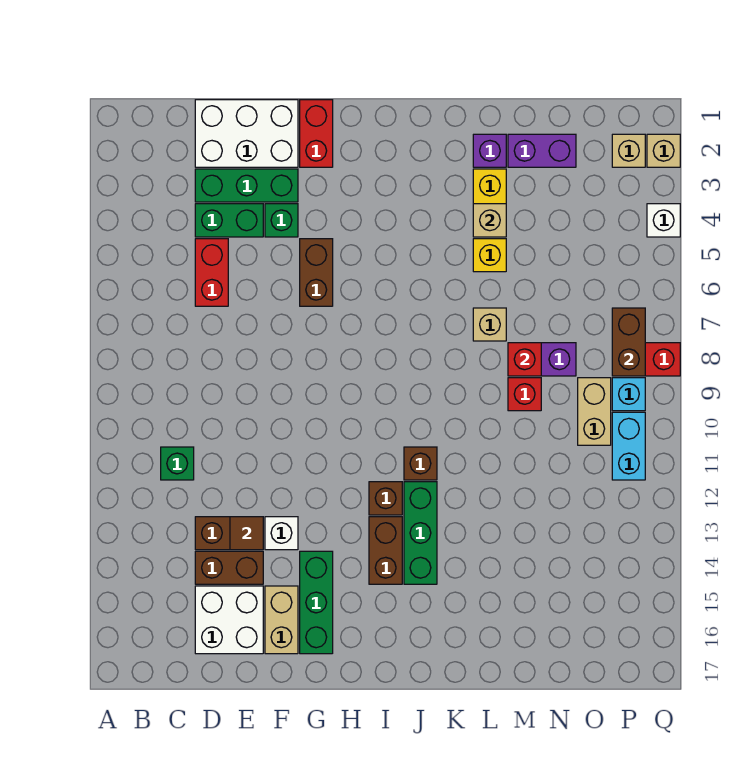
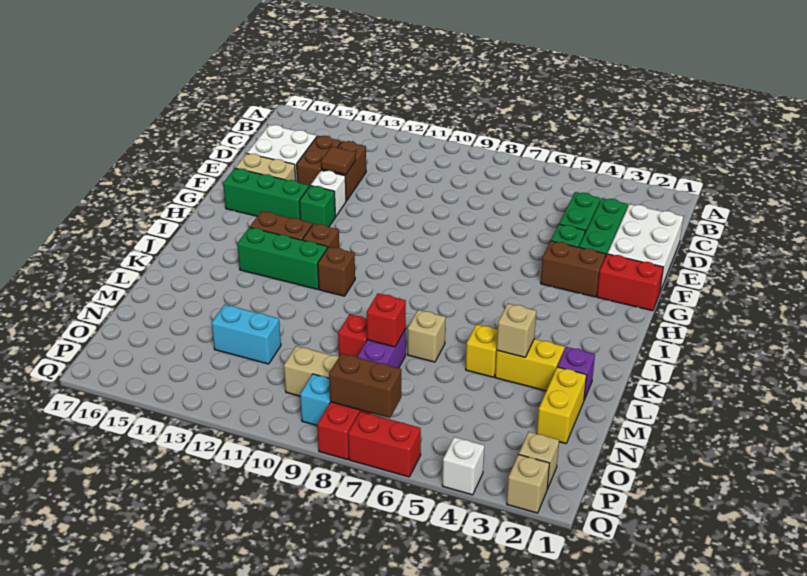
green brick C11 level 1 -> green brick G13 level 1
red brick D5:D6 level 1 -> red brick Q6:Q7 level 1
brown brick G5:G6 level 1 -> brown brick G3:G4 level 1
purple brick M2:N2 level 1 -> yellow brick M2:N2 level 1
cyan brick P10:P11 level 1 -> cyan brick N12:N13 level 1

